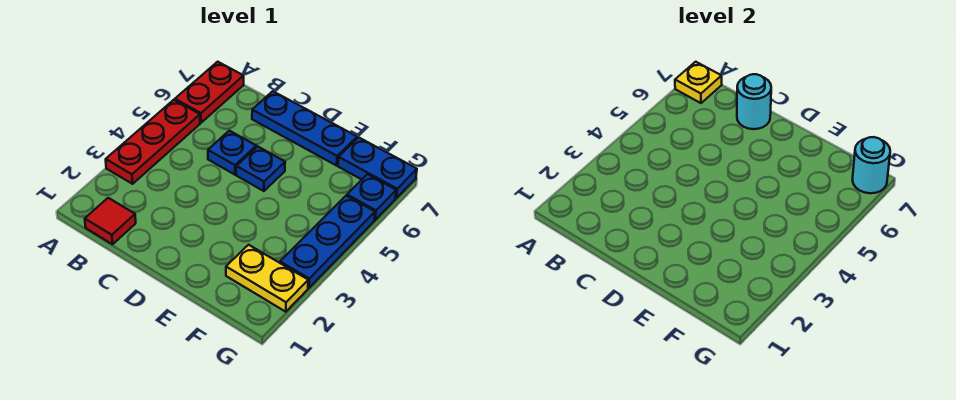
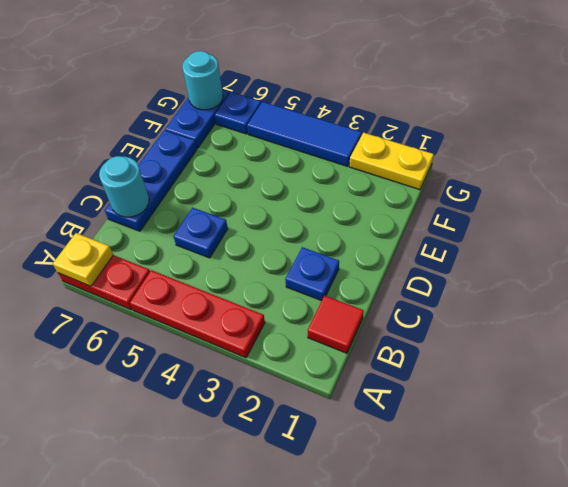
blue plate D5 level 1 -> blue plate C2 level 1
yellow plate F2:G2 level 1 -> yellow plate G1:G2 level 1
blue plate G3:G5 level 1 -> blue tile G3:G5 level 1

